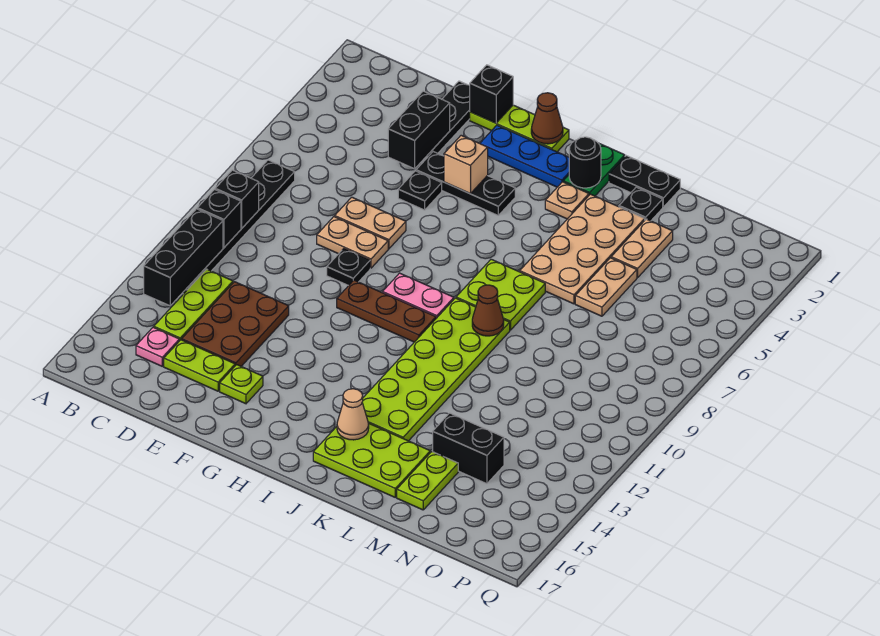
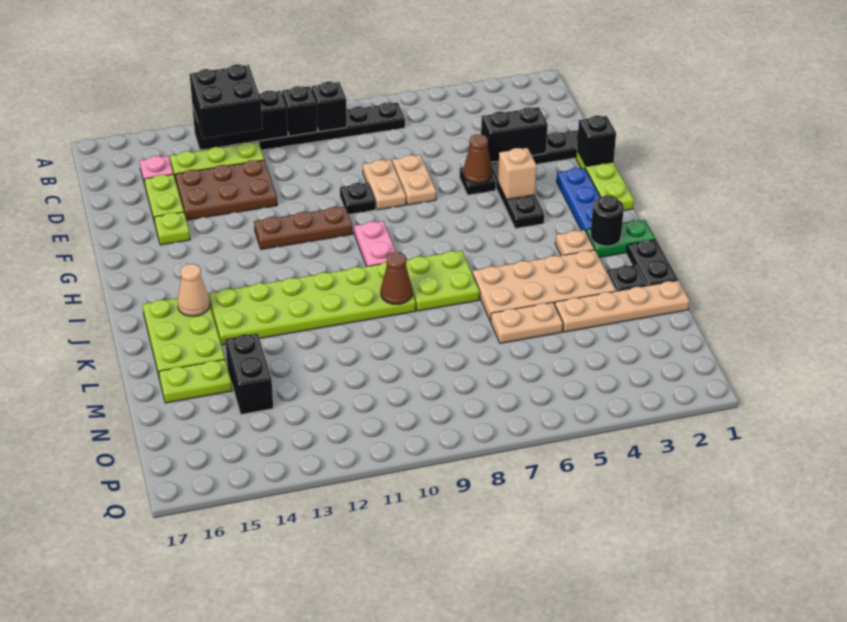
none -> black brick B12:C13 level 3
brown plate G10:I10 level 1 -> brown plate G10:G12 level 1
brown cone H1 level 2 -> brown cone F5 level 2
tan plate M3:M4 level 1 -> tan plate M1:M4 level 1

